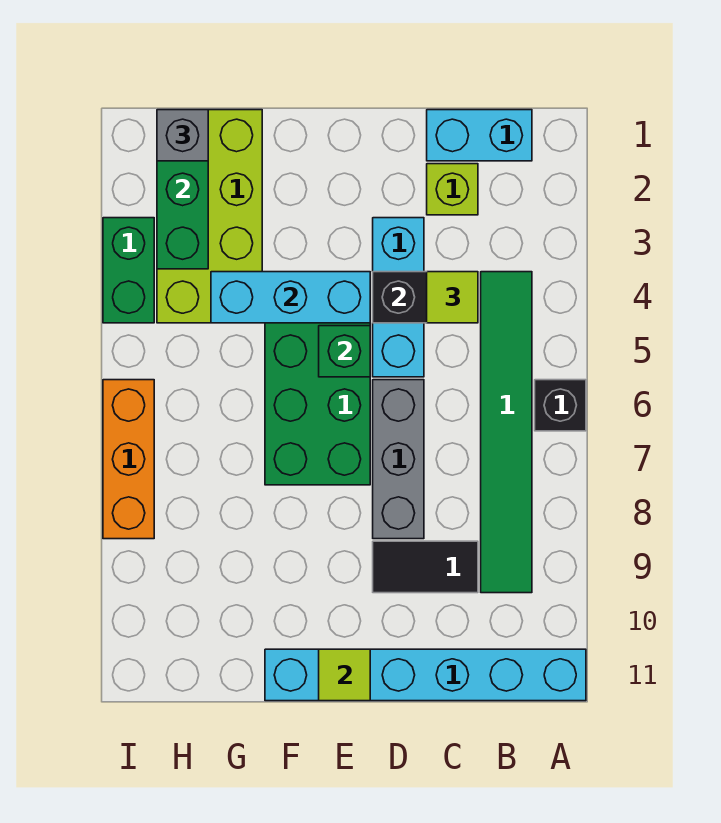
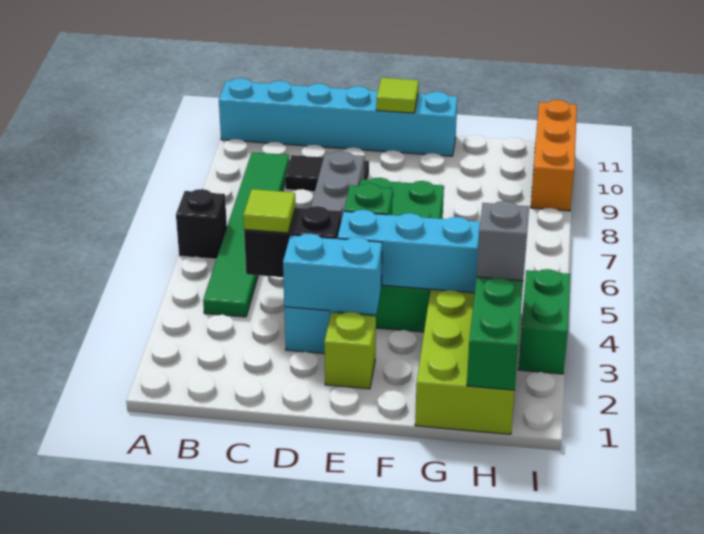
cyan brick B1:C1 level 1 -> cyan brick D3:E3 level 2
lime brick C2 level 1 -> lime brick E2 level 1
grey brick H1 level 3 -> grey brick H3 level 3
orange brick I6:I8 level 1 -> orange brick I9:I11 level 1

